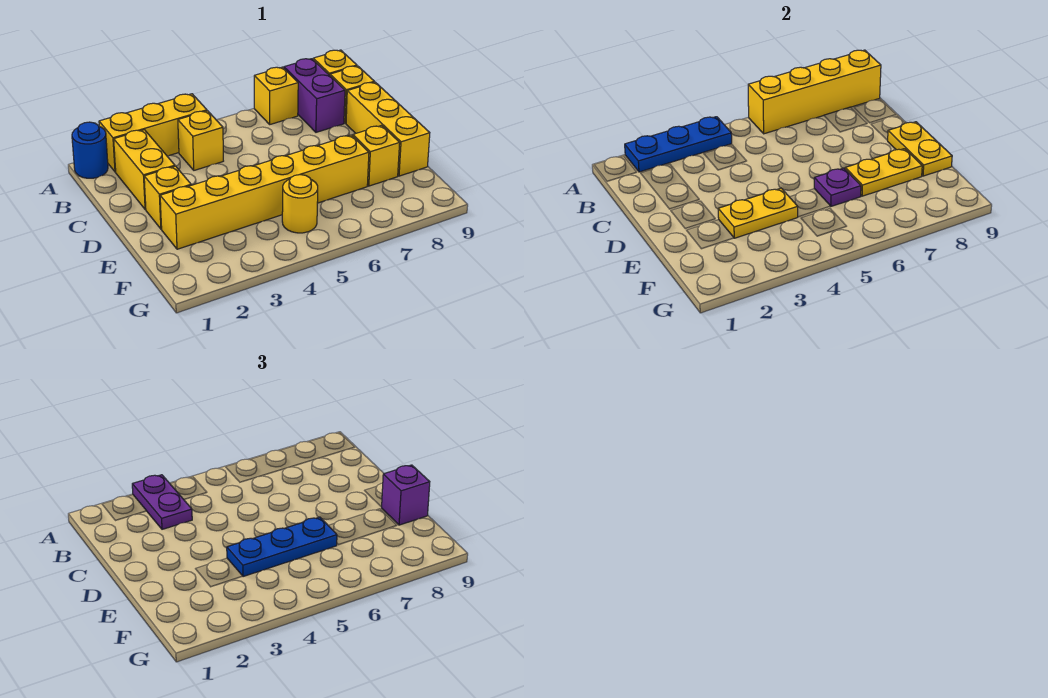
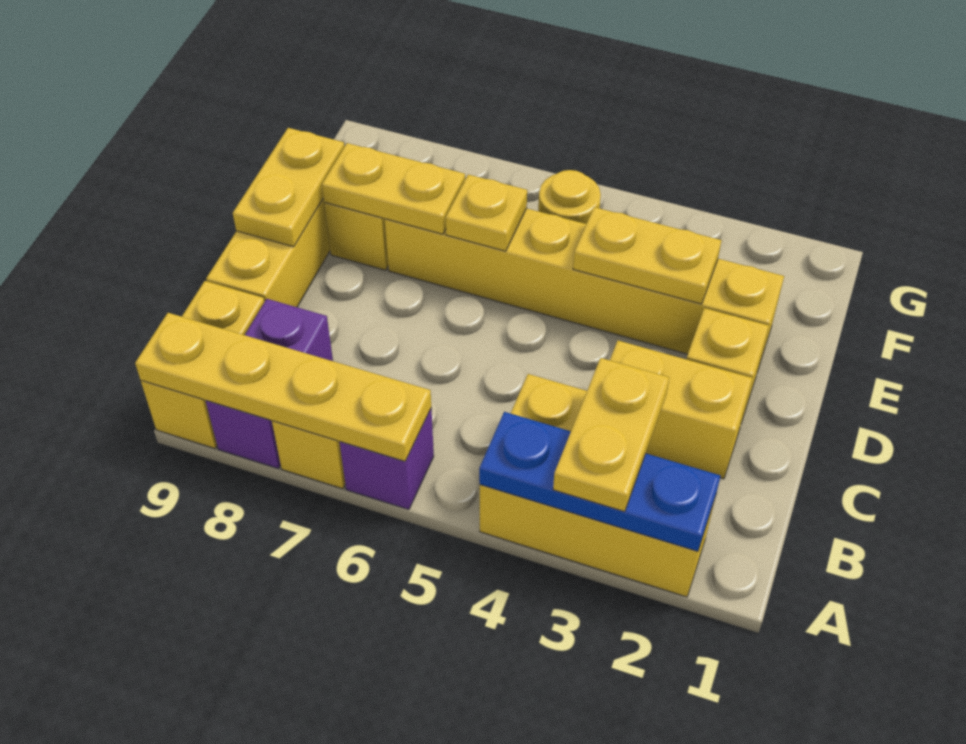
blue round brick A1 level 1 -> none
purple plate A3:B3 level 3 -> yellow plate A3:B3 level 3
yellow brick A6:A9 level 2 -> yellow plate A6:A9 level 2
yellow brick B2:C2 level 1 -> yellow brick C2:C3 level 1
blue plate E4:E6 level 3 -> none
purple plate E6 level 2 -> yellow plate E6 level 2
purple brick E9 level 3 -> purple brick A6 level 1

